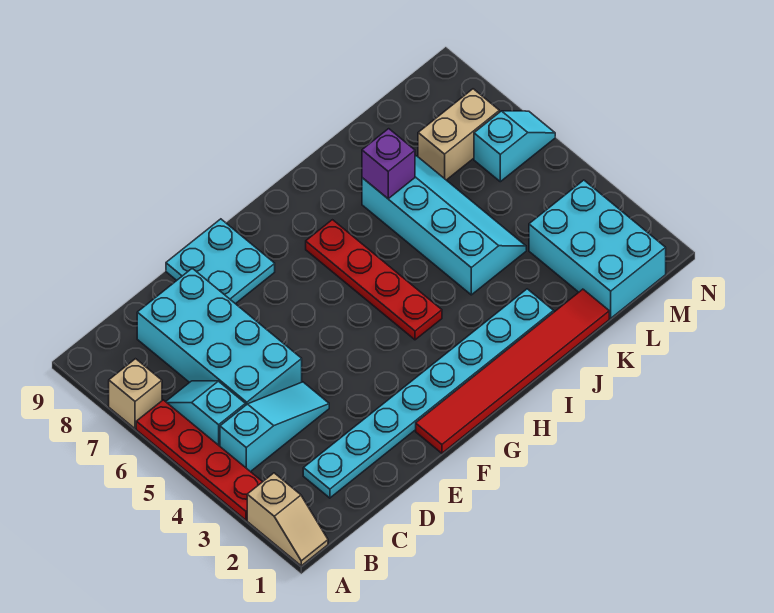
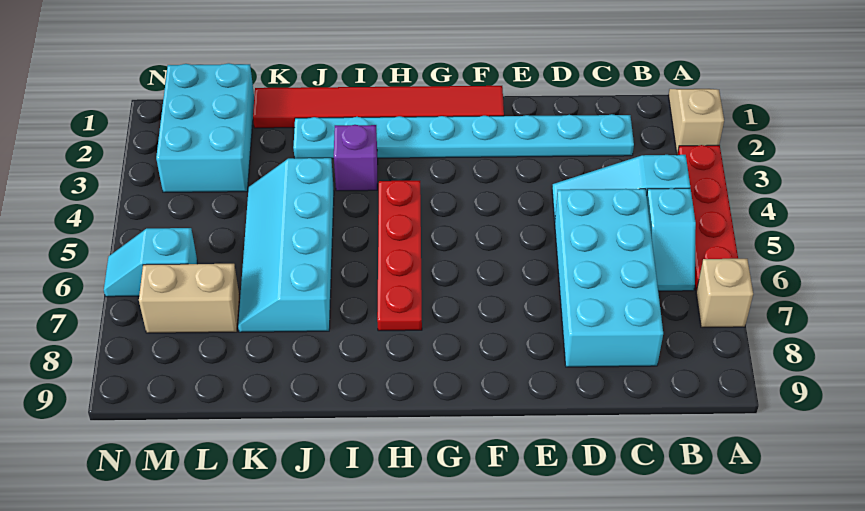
cyan plate E8:F9 level 1 -> none
purple brick J7 level 2 -> purple brick I3 level 1

